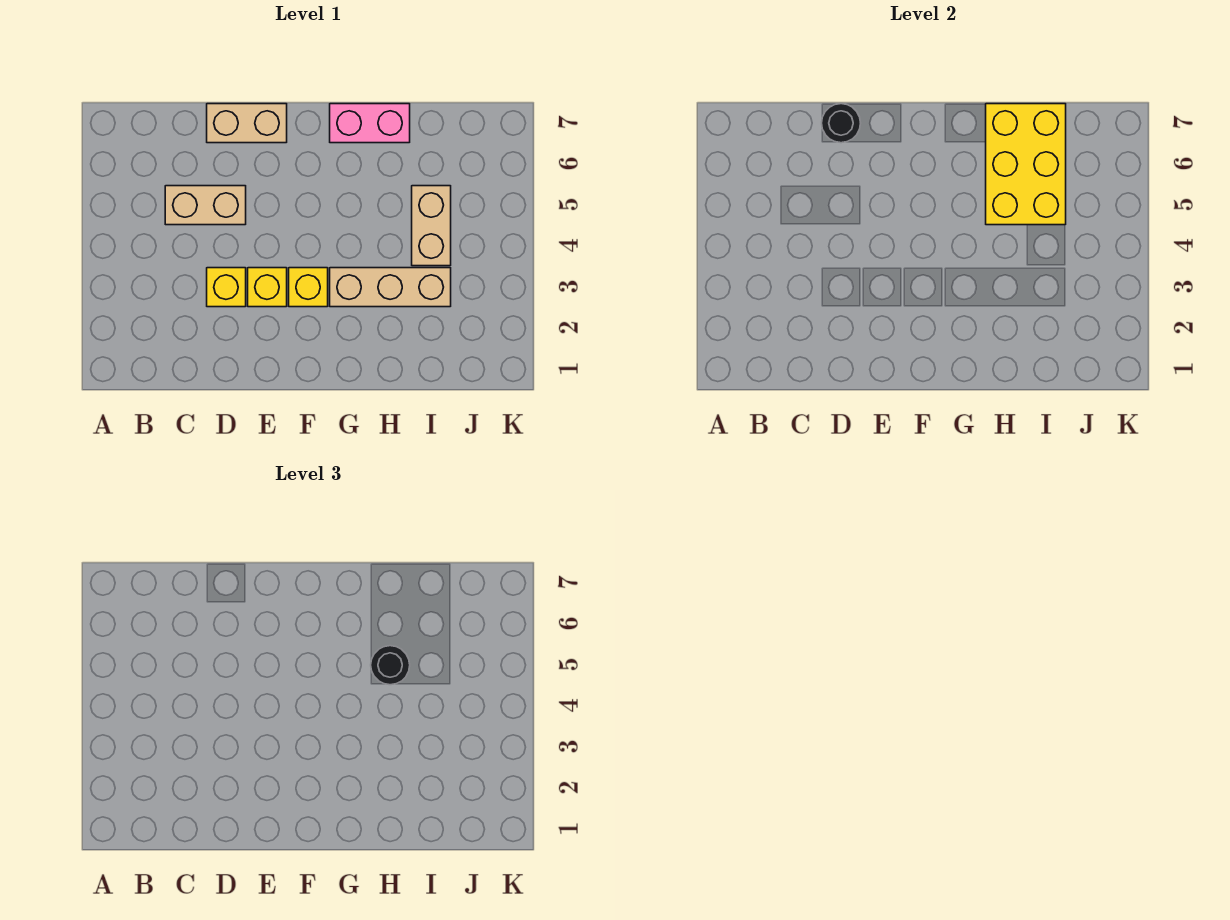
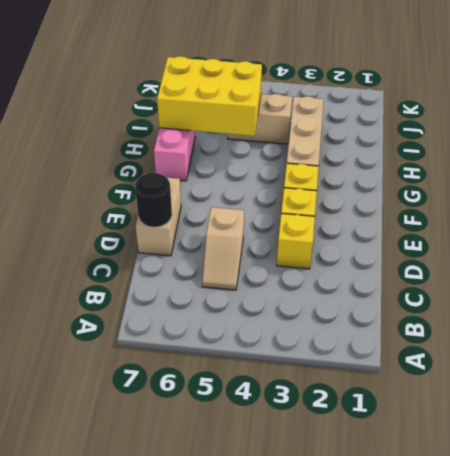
tan brick C5:D5 level 1 -> tan slope C5:D5 level 1 top D
black round brick H5 level 3 -> none

